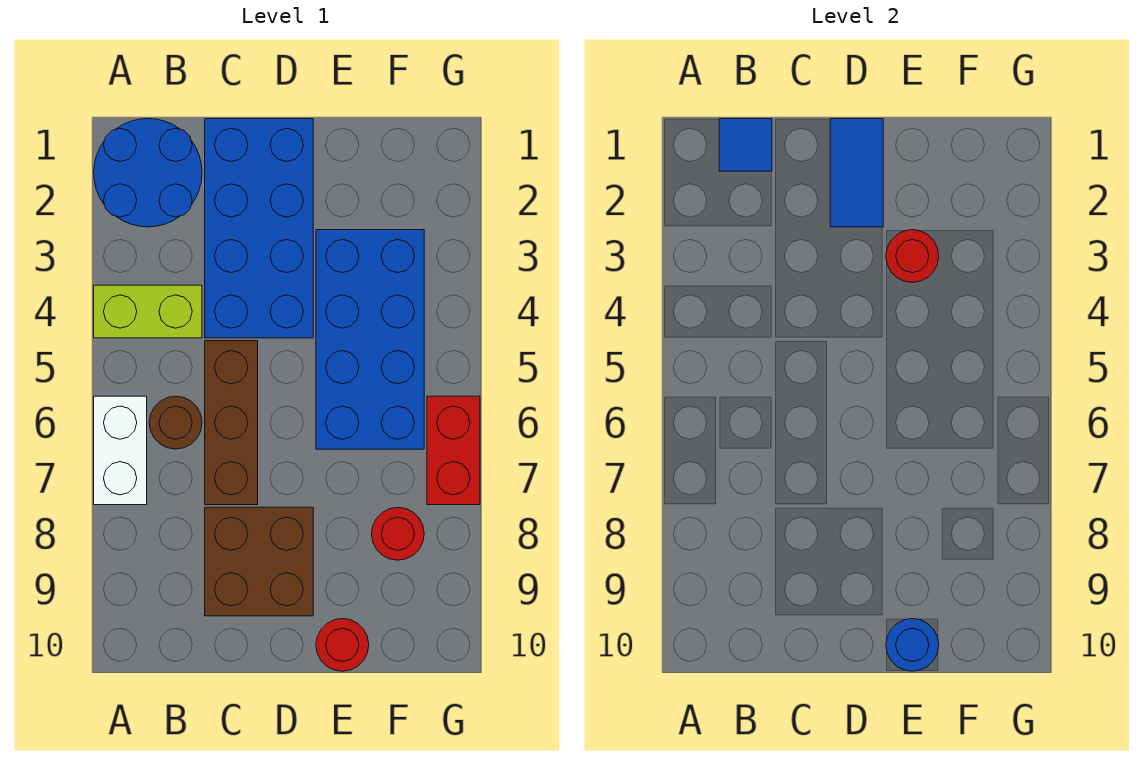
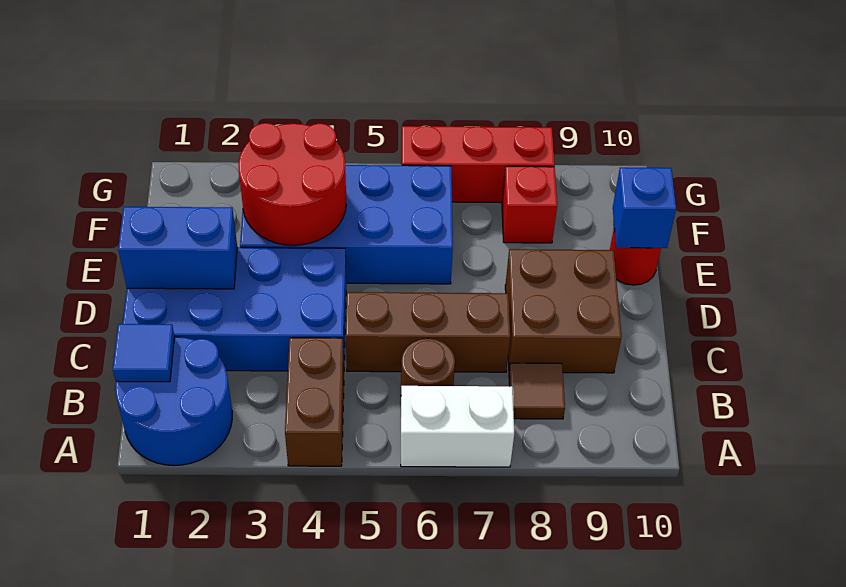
lime brick A4:B4 level 1 -> brown brick A4:B4 level 1
none -> brown tile B8 level 1
blue tile D1:D2 level 2 -> blue brick D1:D2 level 2
red round brick E3 level 2 -> red round brick E3:F4 level 2
blue round brick E10 level 2 -> blue brick E10 level 2
red round brick F8 level 1 -> red brick F8 level 1
red brick G6:G7 level 1 -> red brick G6:G8 level 1

